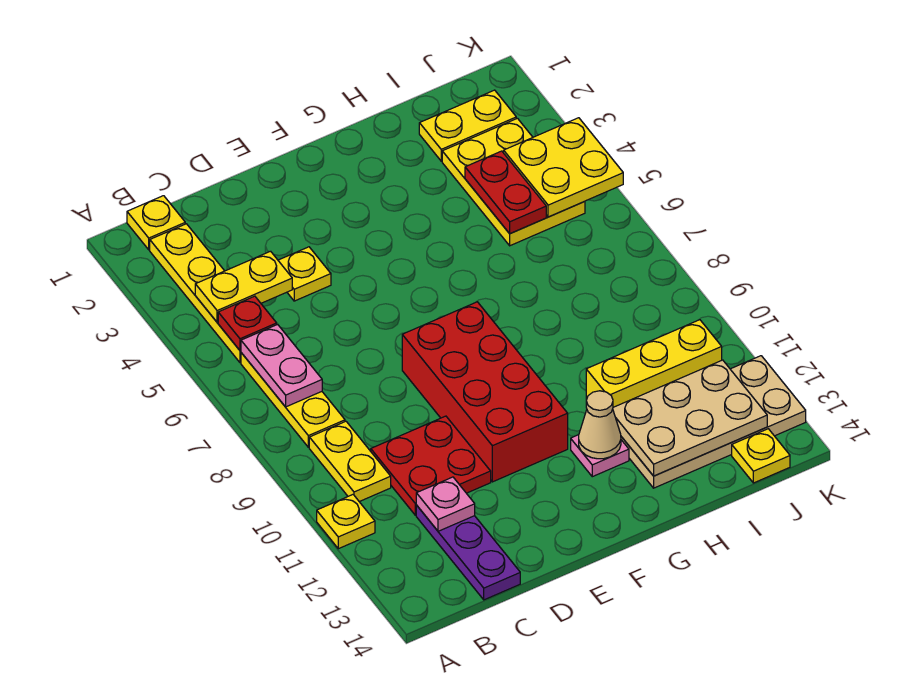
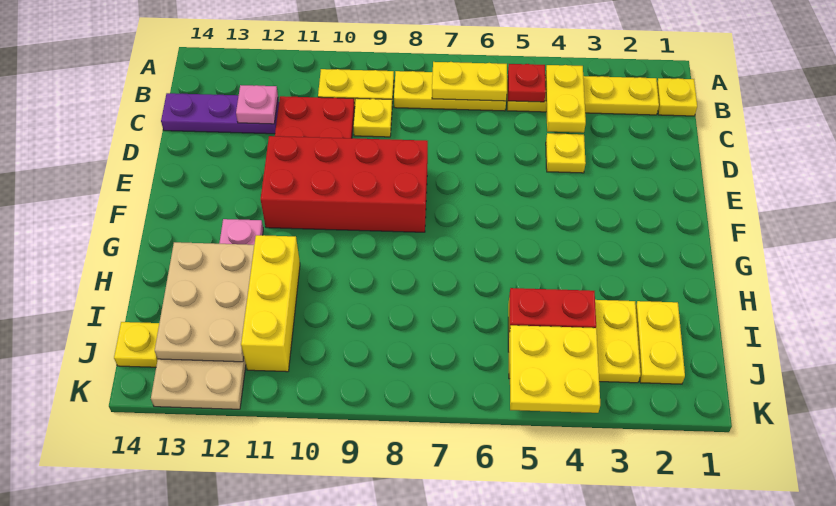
yellow plate A11 level 1 -> yellow plate C9 level 1
pink plate B6:B7 level 2 -> yellow plate B6:B7 level 2
tan cone G12 level 2 -> none

